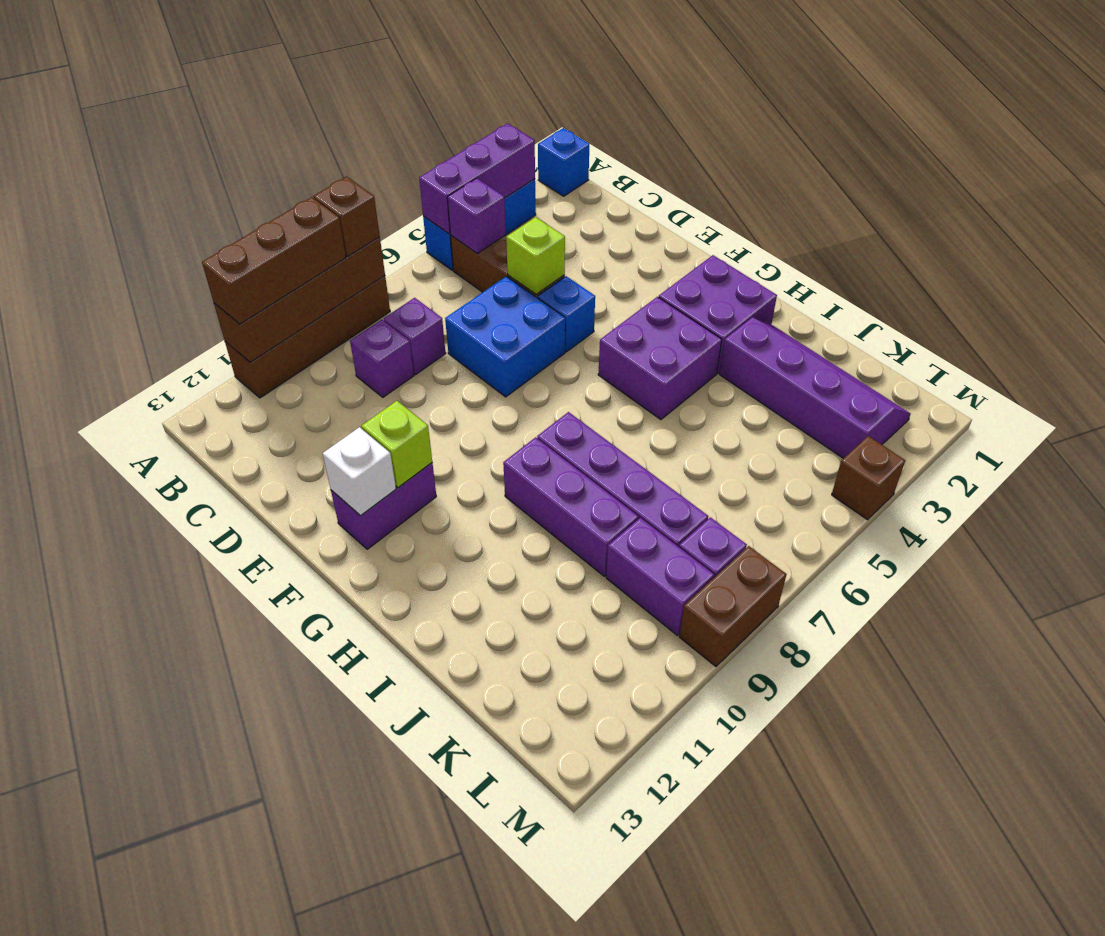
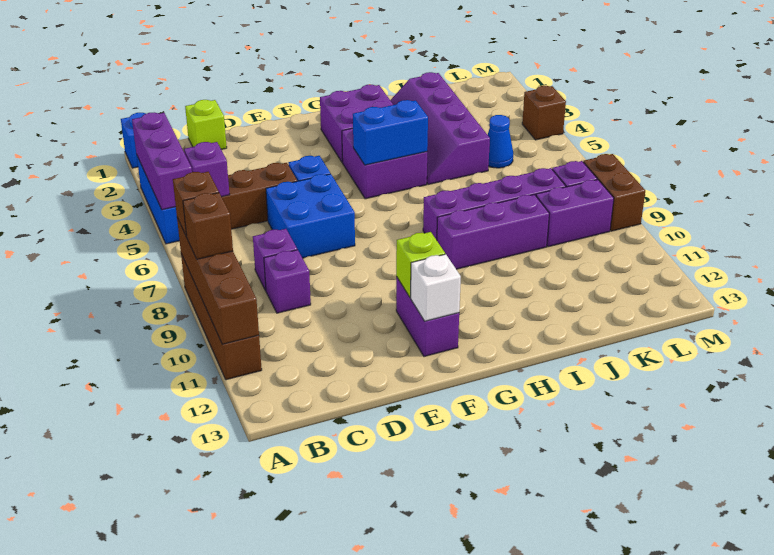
brown brick A9:A11 level 3 -> brown brick A9 level 3
lime brick D5 level 2 -> lime brick C1 level 1
none -> blue brick G5:H5 level 2
purple slope I2:L3 level 1 top 3 -> purple slope I2:J5 level 1 top J
none -> blue cone K5 level 1

